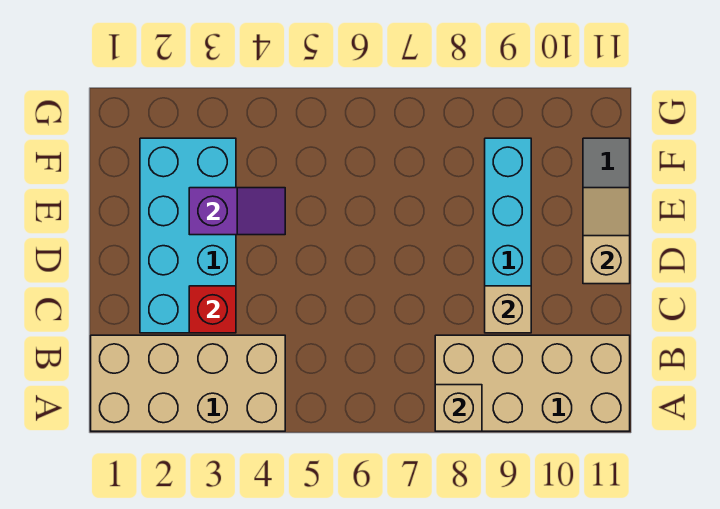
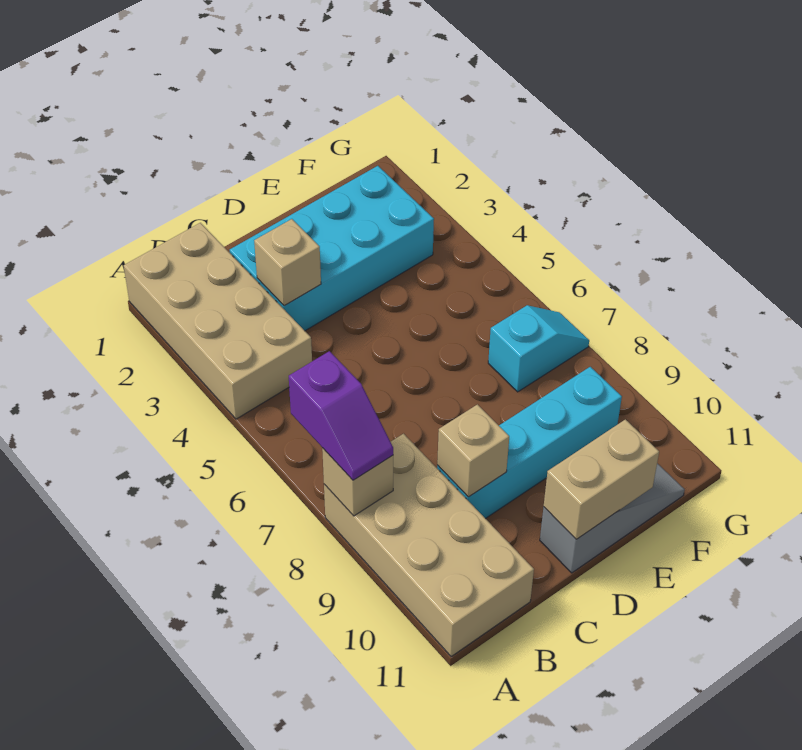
red brick C3 level 2 -> tan brick C3 level 2
tan slope D11:E11 level 2 top D -> tan brick D11:E11 level 2
purple slope E3:E4 level 2 top 3 -> purple slope A7:A8 level 3 top 7
none -> cyan slope F7:G7 level 1 top F

